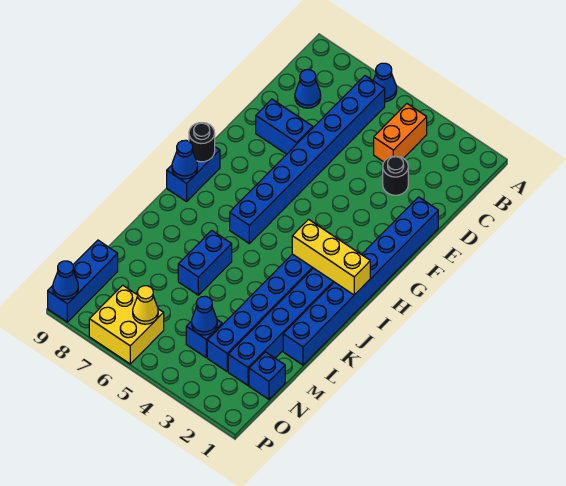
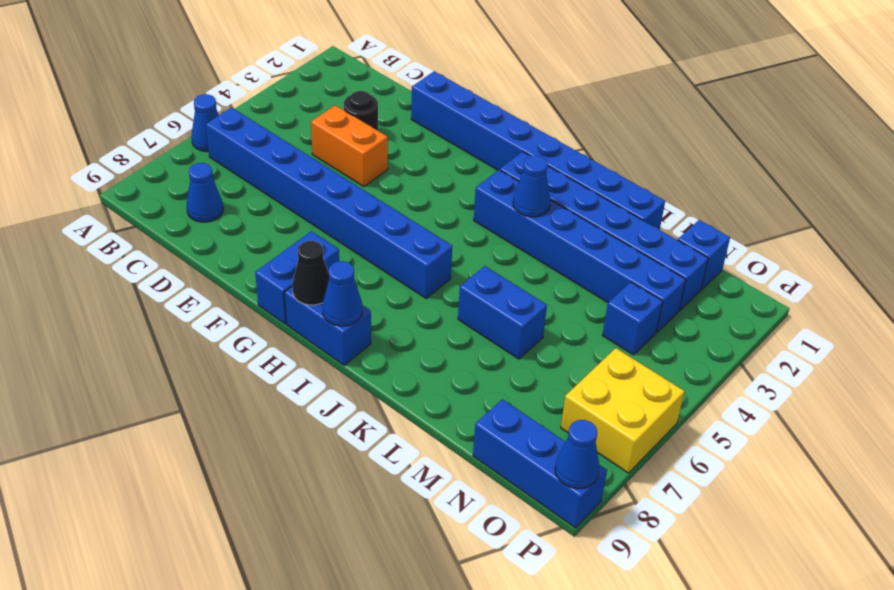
orange brick B4:C4 level 1 -> orange brick D4:E4 level 1
blue brick E7:E8 level 1 -> blue brick G8:G9 level 1
black round brick H9 level 2 -> black cone H9 level 2
yellow brick I1:I3 level 2 -> none
blue cone N4 level 2 -> blue cone J3 level 2
yellow cone O6 level 2 -> none

